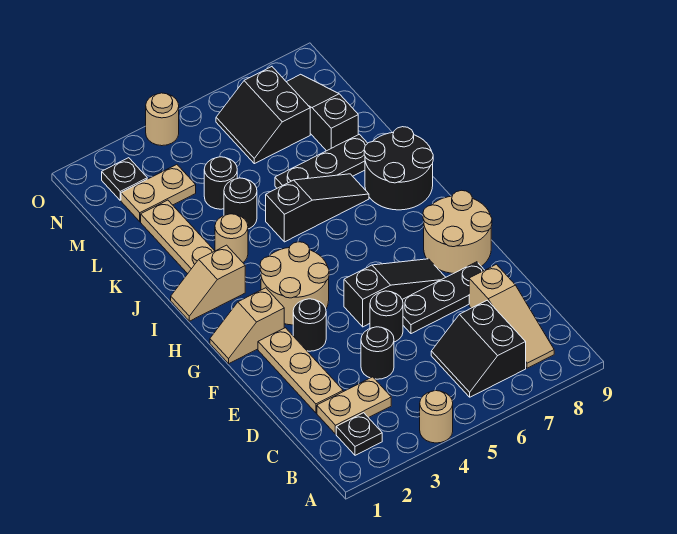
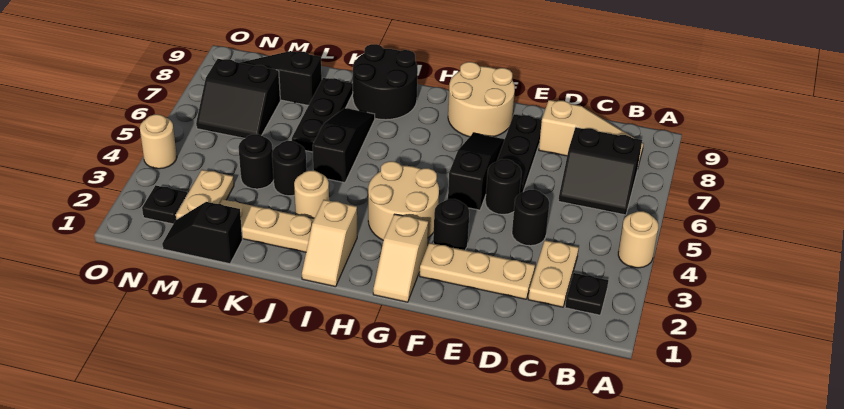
none -> black slope L1:M1 level 1 top L

